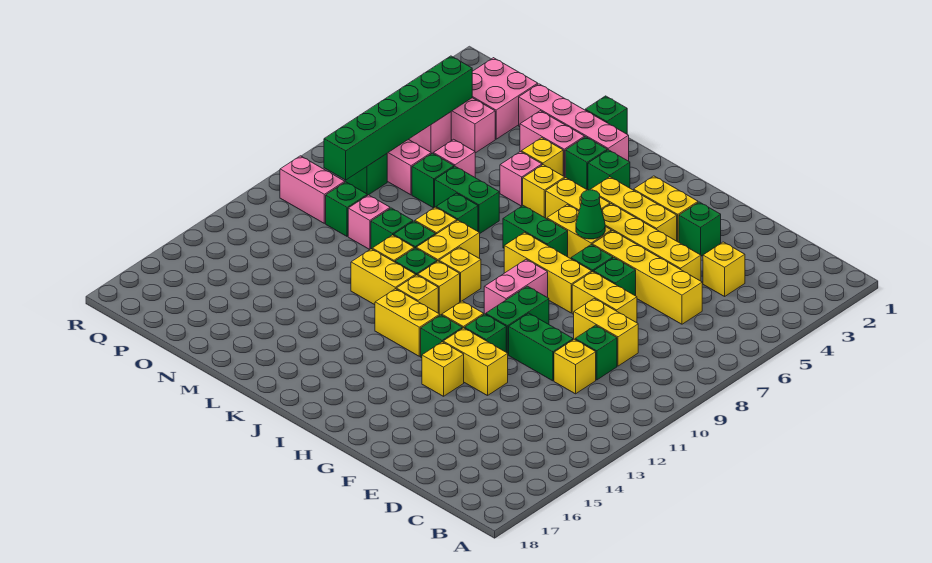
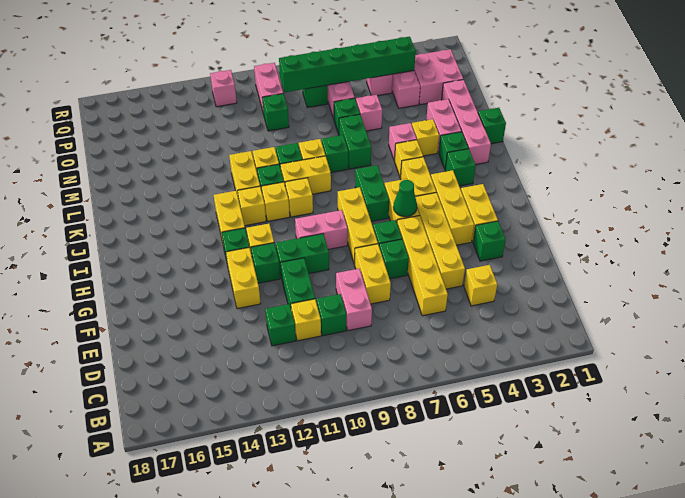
yellow brick D9:E9 level 1 -> pink brick D9:E9 level 1
yellow brick G14 level 1 -> none
green brick M10 level 1 -> green brick D12 level 1
pink brick N10 level 1 -> pink brick Q12 level 1

